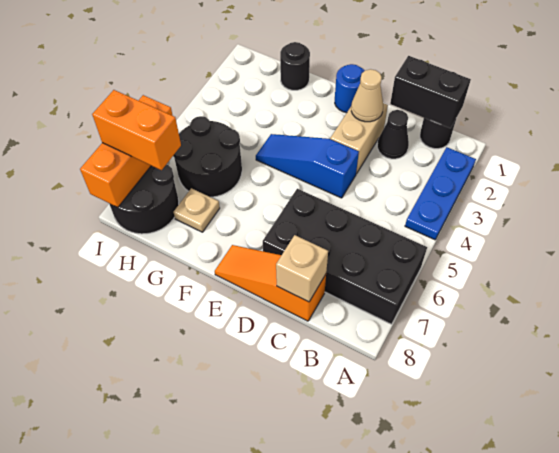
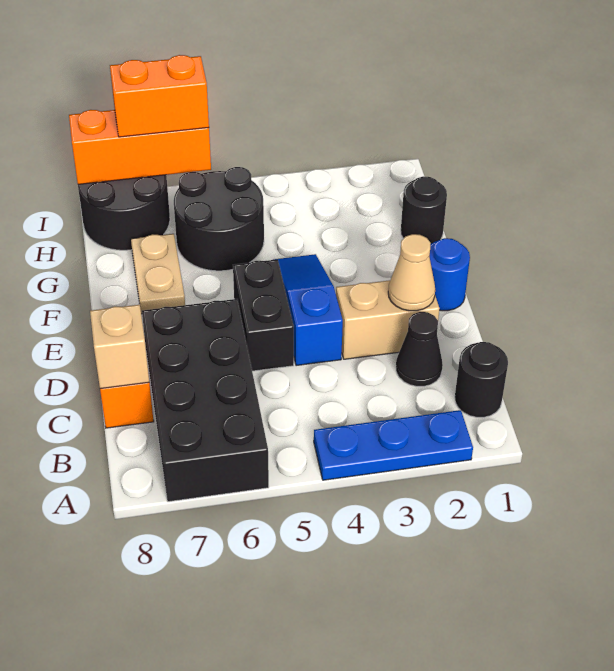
black brick B1:C1 level 2 -> black brick D5:E5 level 1
tan plate G7 level 1 -> tan plate F7:G7 level 1
orange brick H7:I7 level 3 -> orange brick I6:I7 level 3

